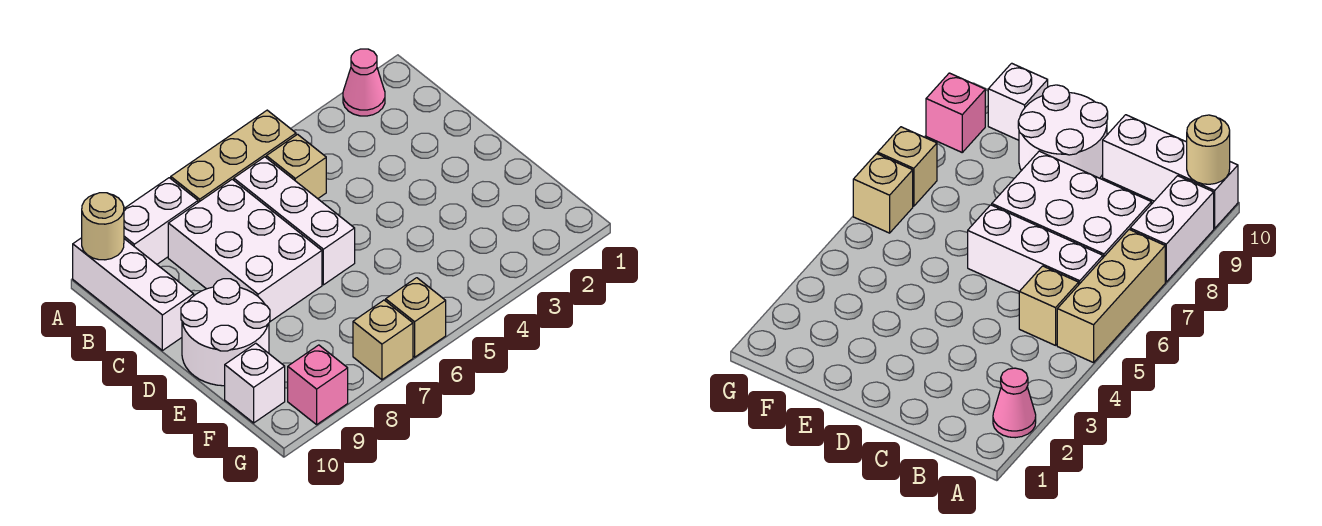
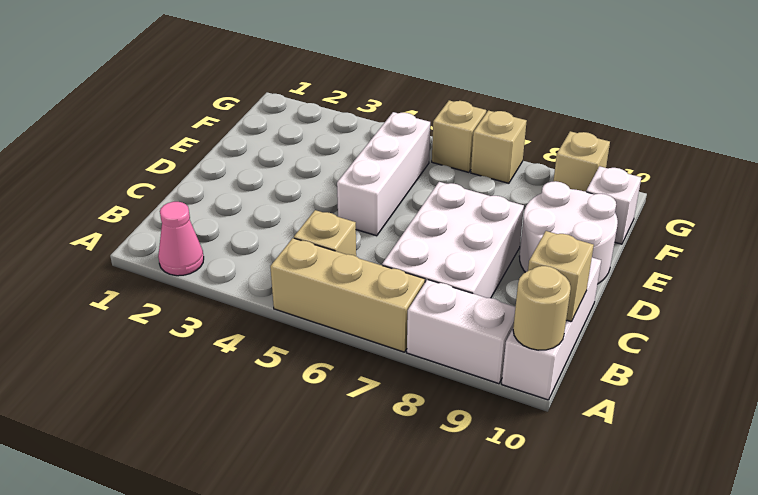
white brick B6:D6 level 1 -> white brick D5:F5 level 1
none -> tan brick B10 level 2
pink brick G9 level 1 -> tan brick G9 level 1

